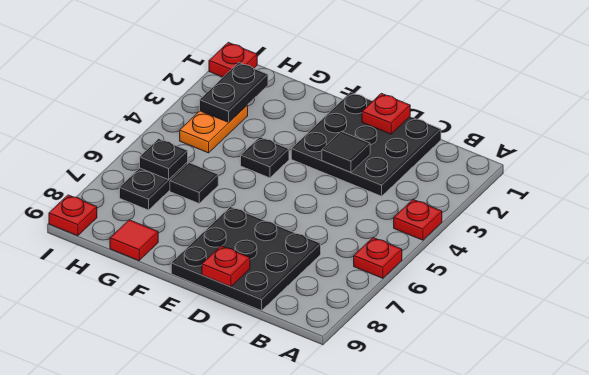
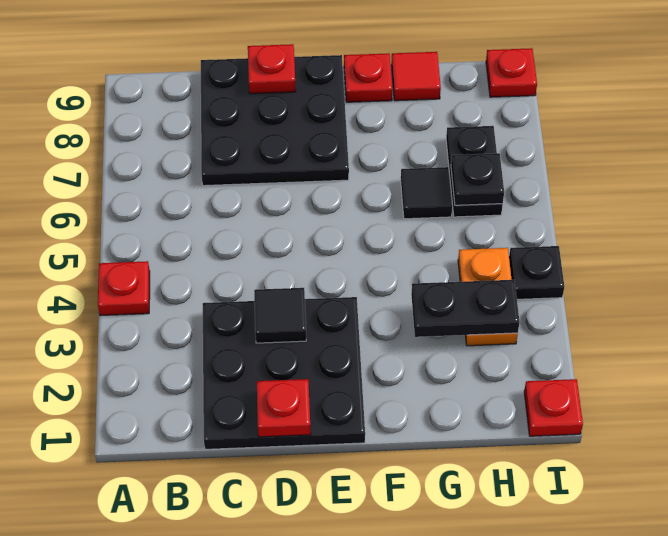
red plate A6 level 1 -> red plate F9 level 1
black plate F4 level 1 -> black plate I4 level 1
black plate H2:H3 level 2 -> black plate G3:H3 level 2

